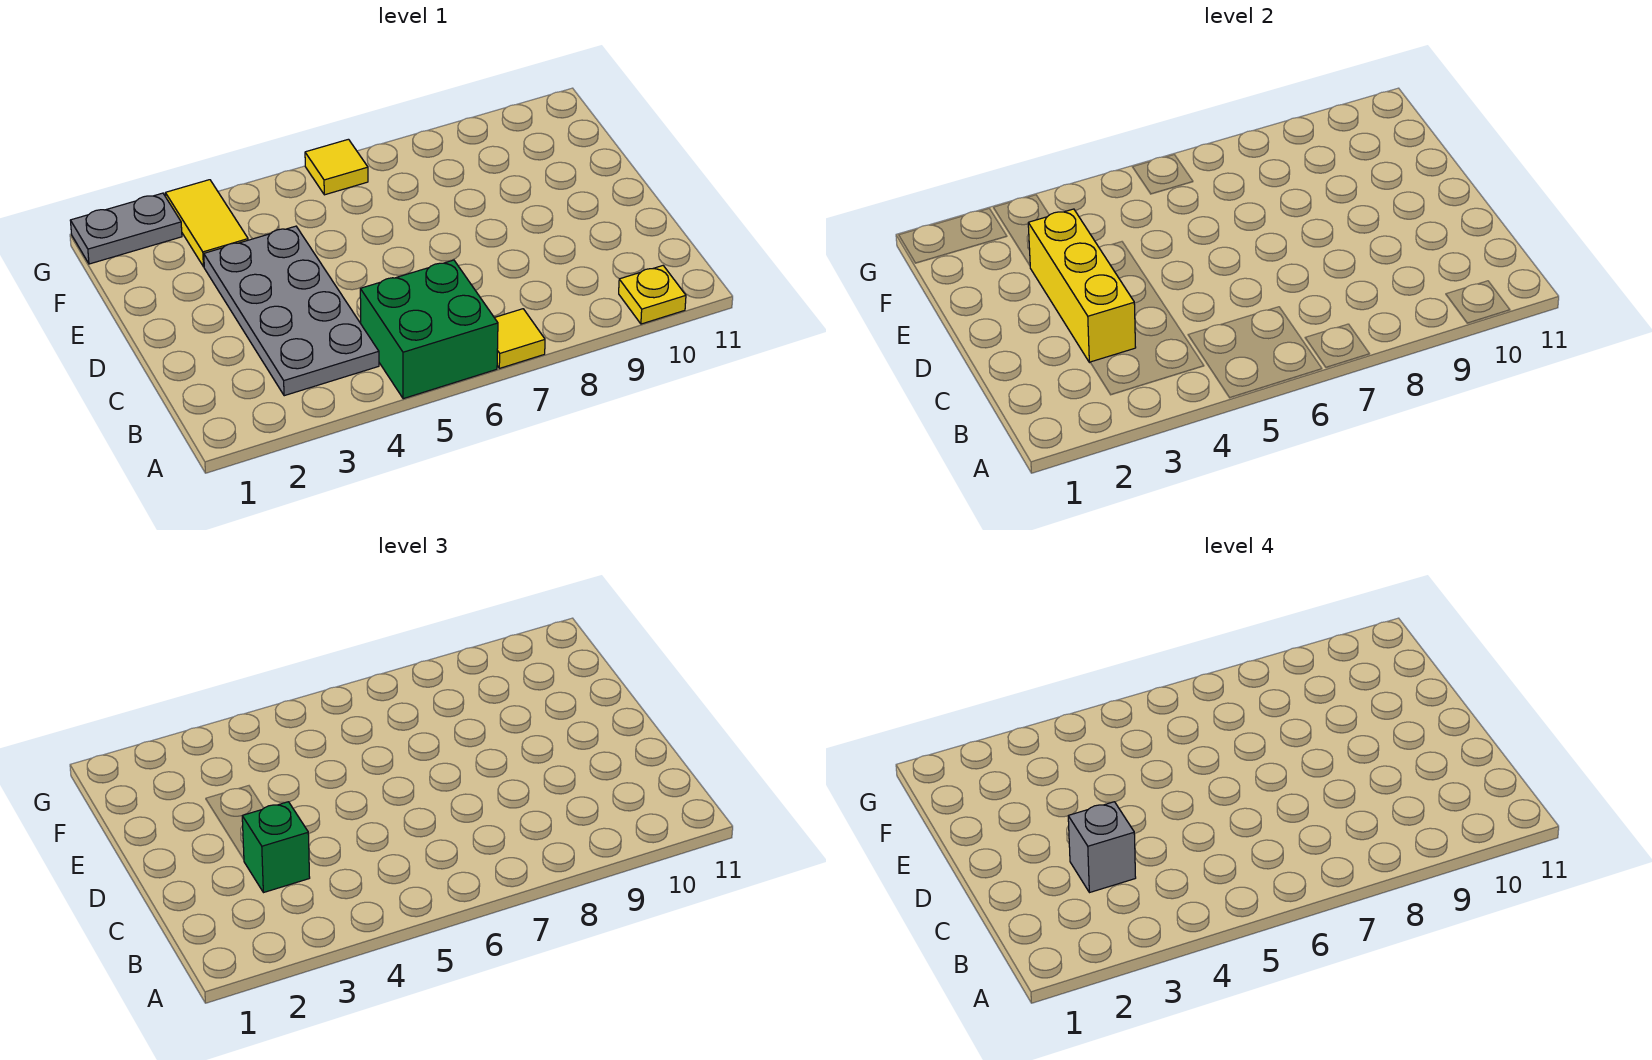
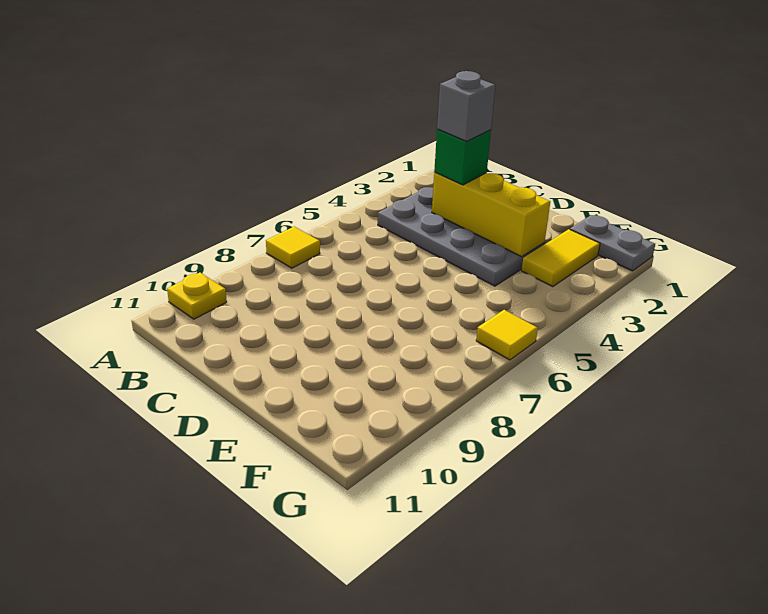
green brick A5:B6 level 1 -> none
yellow tile F3:G3 level 1 -> yellow tile F2:F3 level 1
grey plate G1:G2 level 1 -> grey plate F1:G1 level 1

